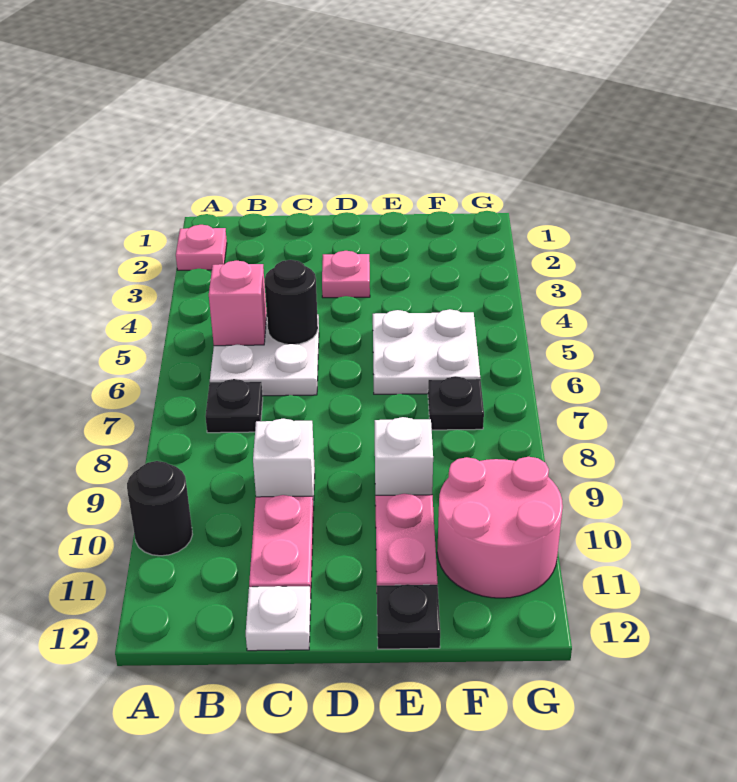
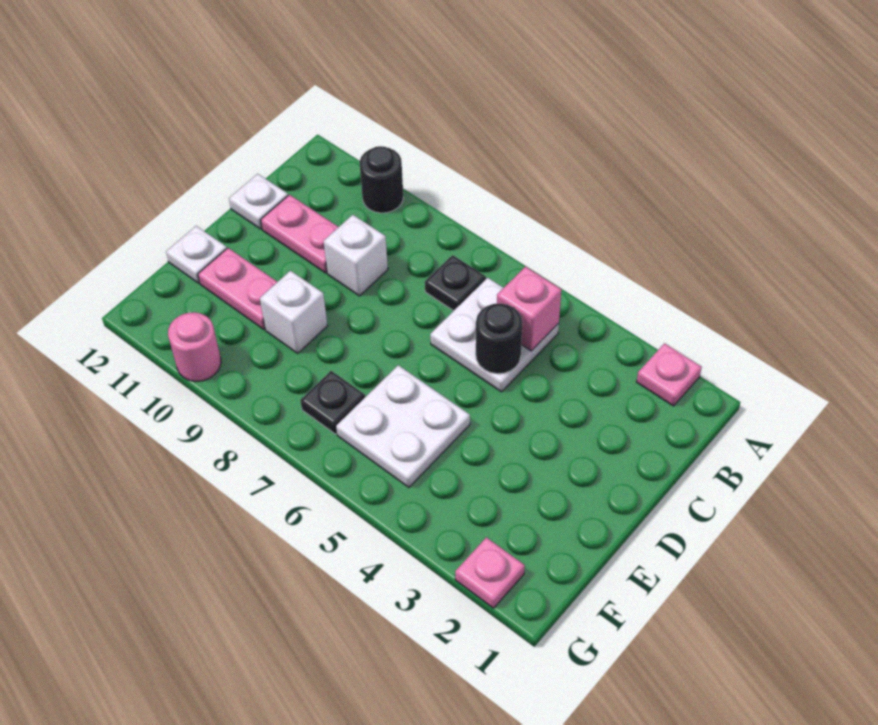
pink plate D3 level 1 -> pink plate G2 level 1
black plate E12 level 1 -> white plate E12 level 1
pink round brick F10:G11 level 1 -> pink round brick G10 level 1

